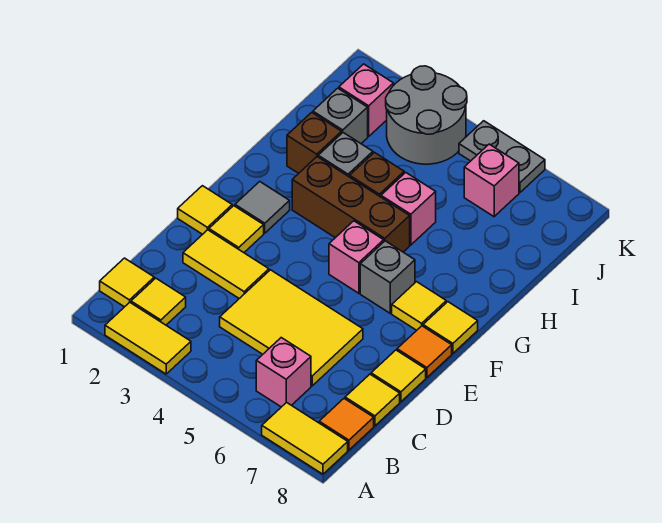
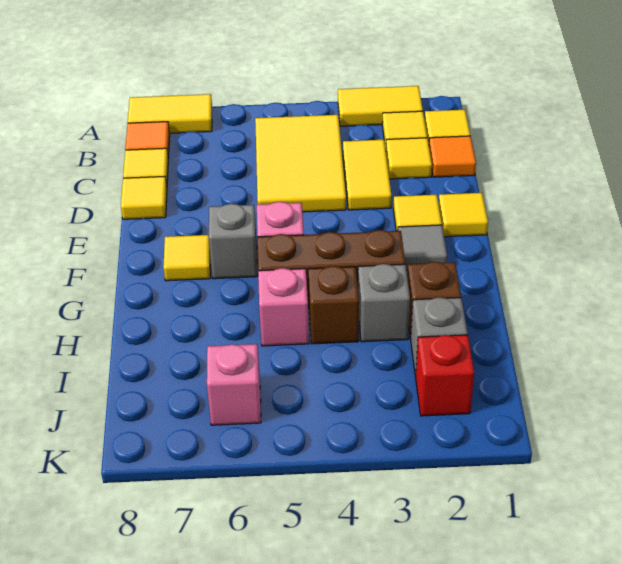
pink brick B6 level 1 -> none
yellow tile C4:D6 level 1 -> yellow tile B4:D5 level 1
yellow tile D2:D3 level 1 -> yellow tile C3:D3 level 1
orange tile E8 level 1 -> orange tile C1 level 1
yellow tile F8 level 1 -> yellow tile C2 level 1
pink brick J2 level 1 -> red brick J2 level 1
grey round brick J3:K4 level 1 -> none
grey plate K5:K6 level 1 -> none

